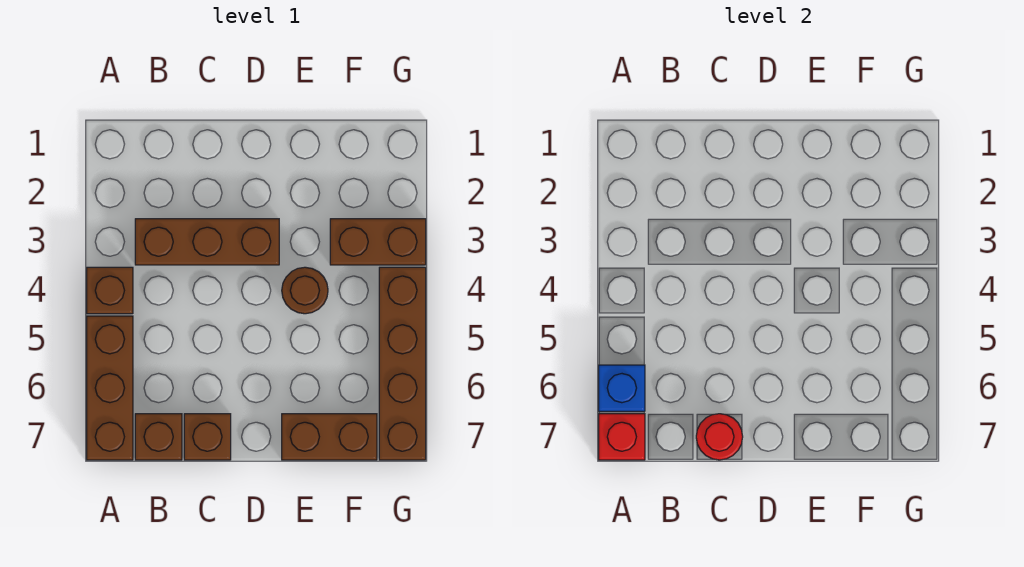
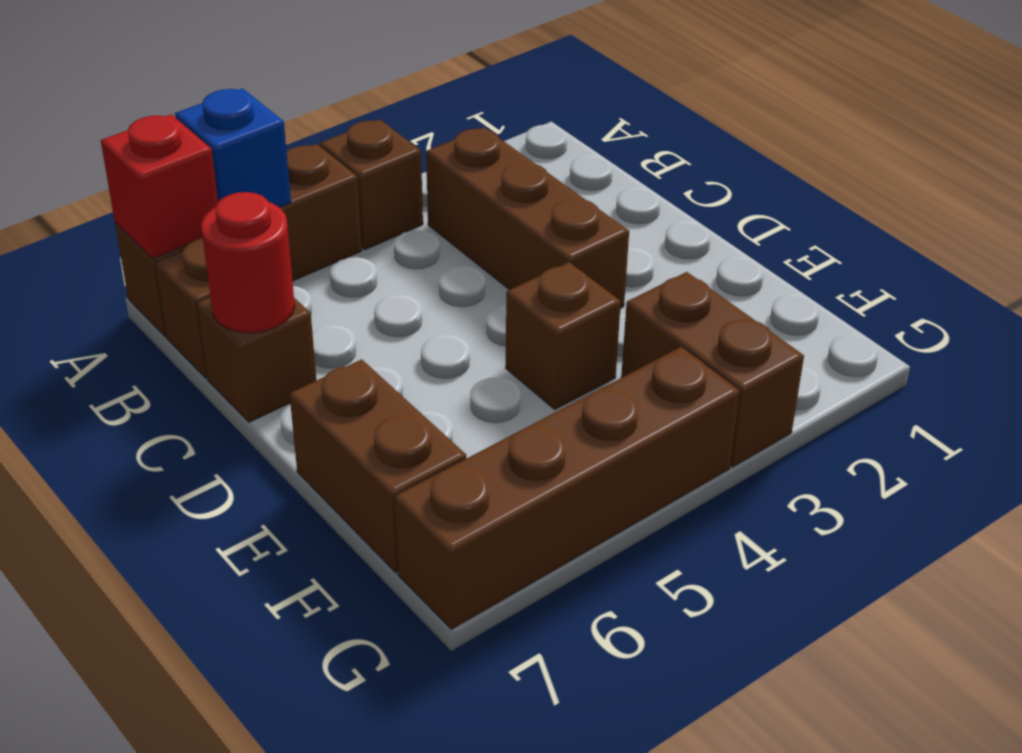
brown round brick E4 level 1 -> brown brick E4 level 1

